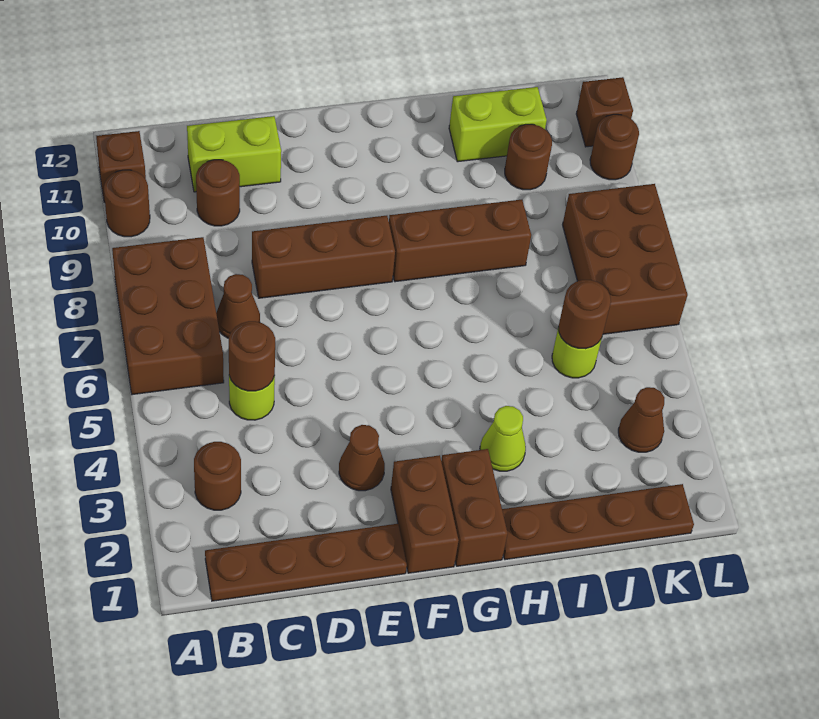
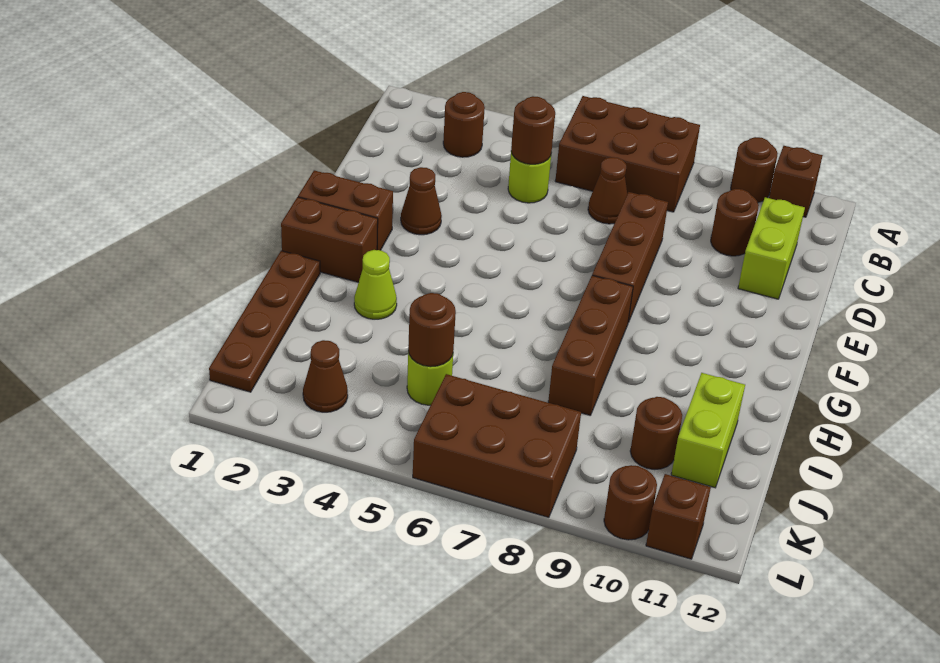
brown plate B1:E1 level 1 -> none

